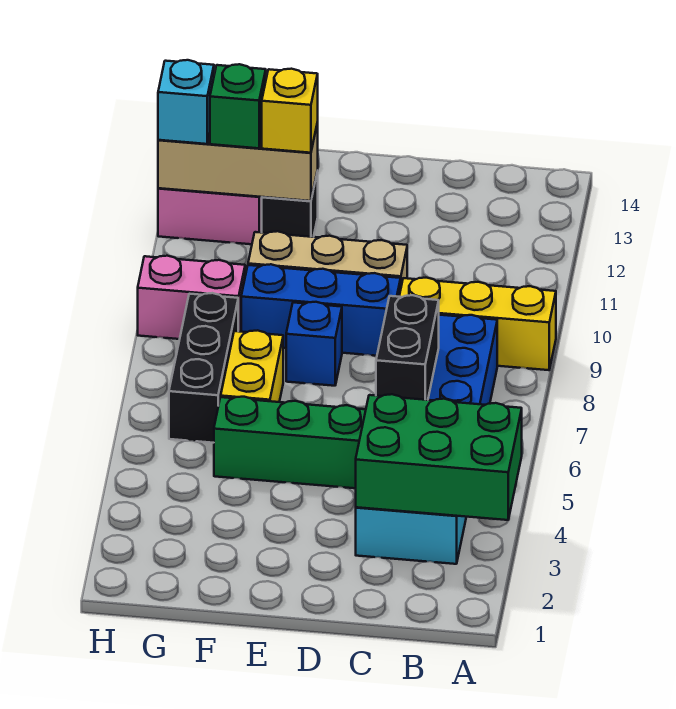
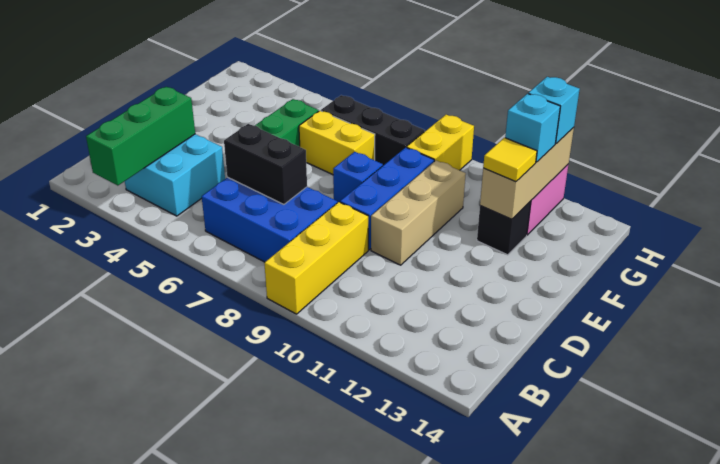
green brick A3:C4 level 2 -> green brick A3:C3 level 2
yellow brick F12 level 3 -> yellow tile F12 level 3
pink brick G9:H9 level 1 -> yellow brick G9:H9 level 1
green brick G12 level 3 -> cyan brick G12 level 3

